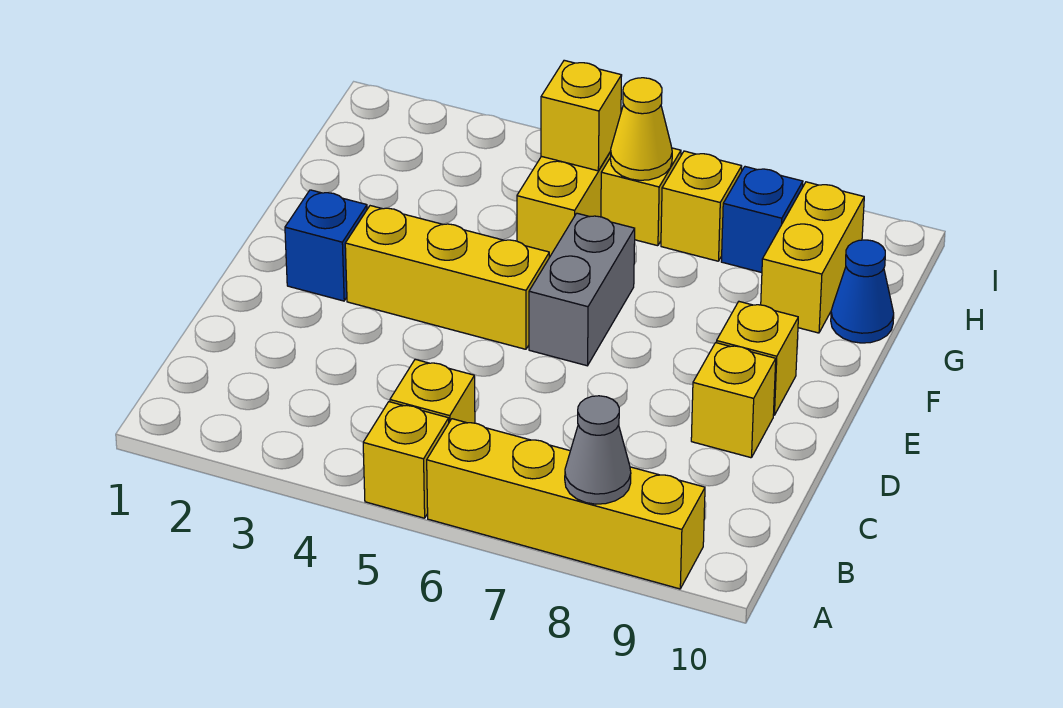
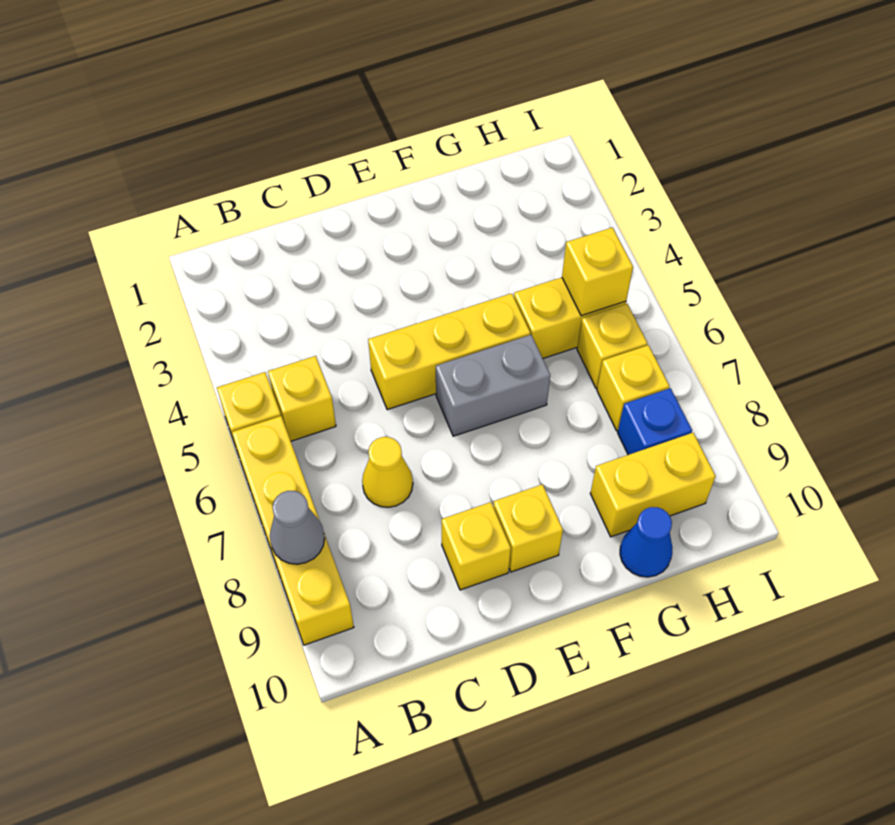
blue brick E2 level 1 -> none
yellow brick E3:E5 level 1 -> yellow brick D5:F5 level 1
yellow cone H6 level 2 -> yellow cone C7 level 1

